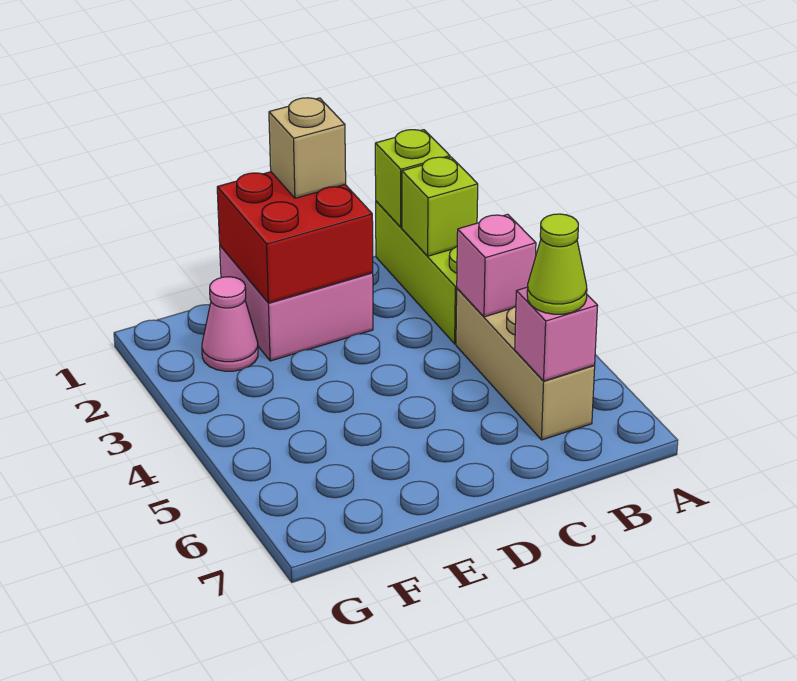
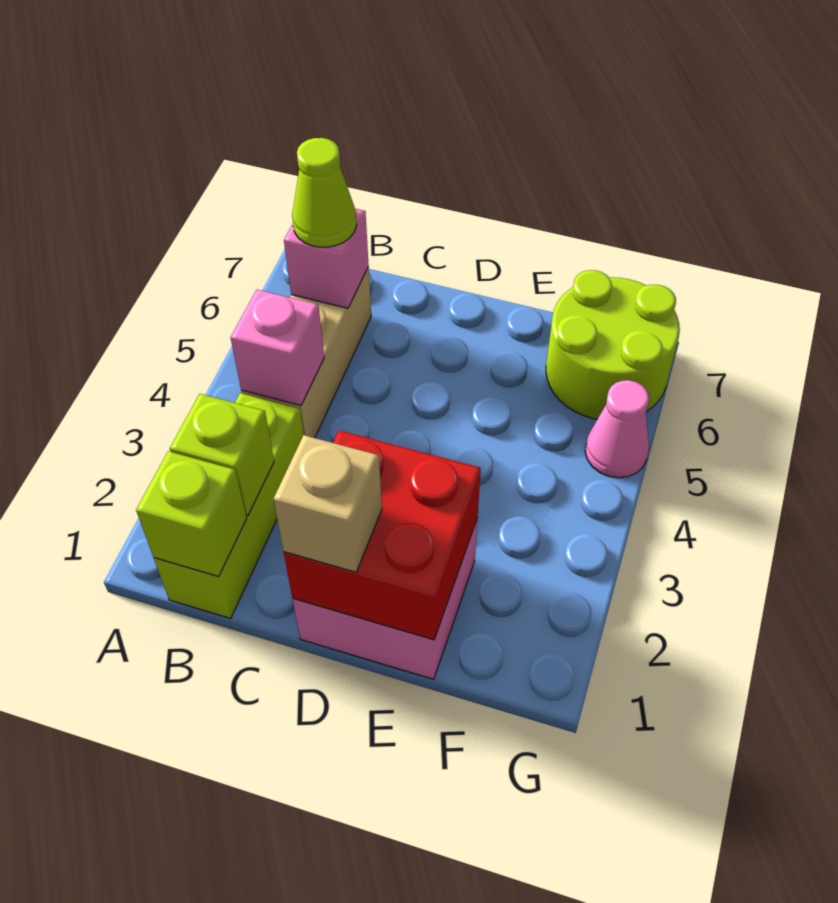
pink cone F2 level 1 -> pink cone G5 level 1
none -> lime round brick F6:G7 level 1

